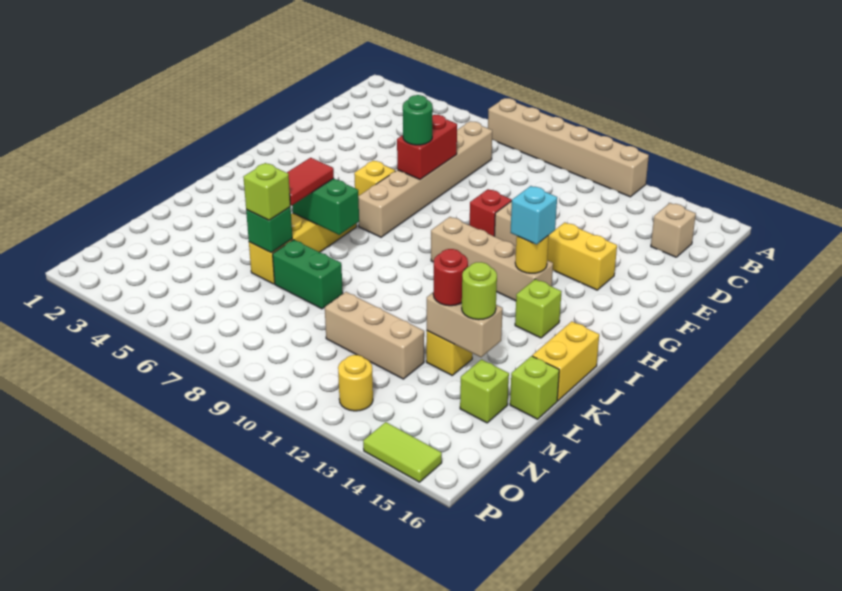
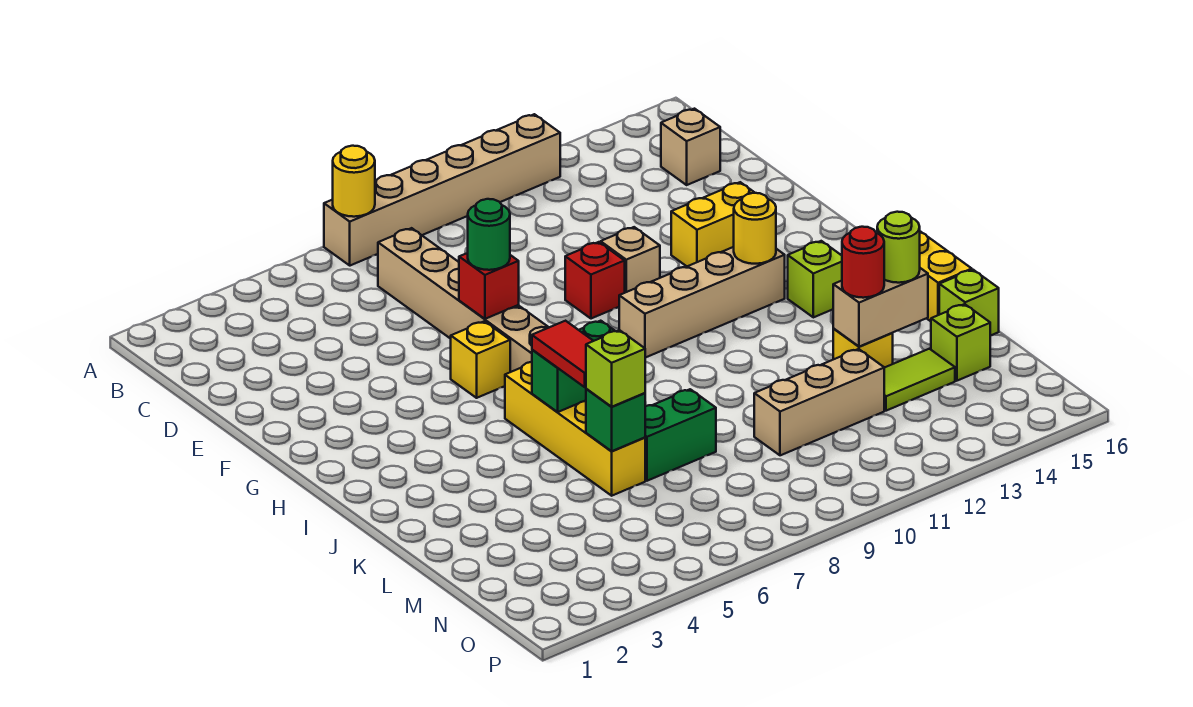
red brick E7:F7 level 2 -> red brick F7 level 2
cyan brick H13 level 3 -> none
yellow round brick O12 level 1 -> yellow round brick A7 level 2
lime tile P14:P15 level 1 -> lime tile M13:M14 level 1

